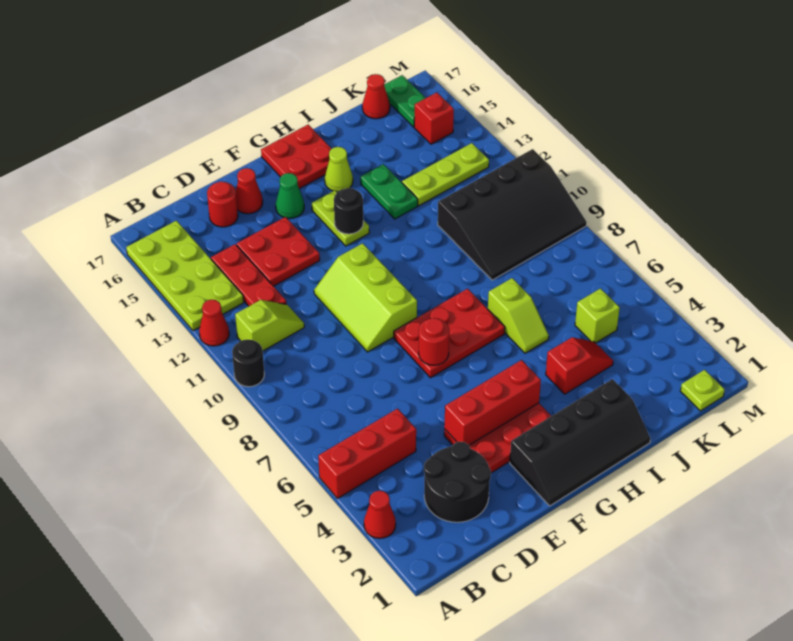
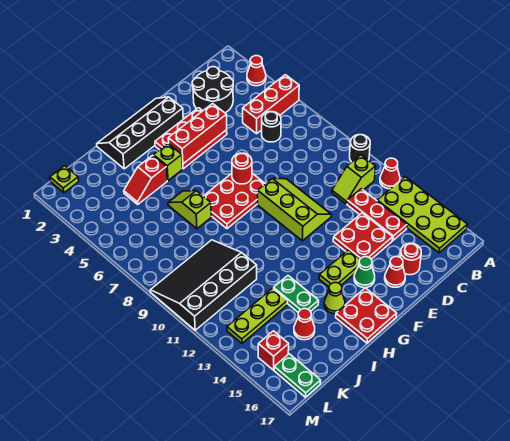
lime plate G13:G14 level 1 -> lime plate F14:G14 level 1
black round brick G13 level 2 -> black round brick C6 level 1
lime brick K5 level 1 -> lime brick H4 level 1
red cone K17 level 1 -> red cone J15 level 1

